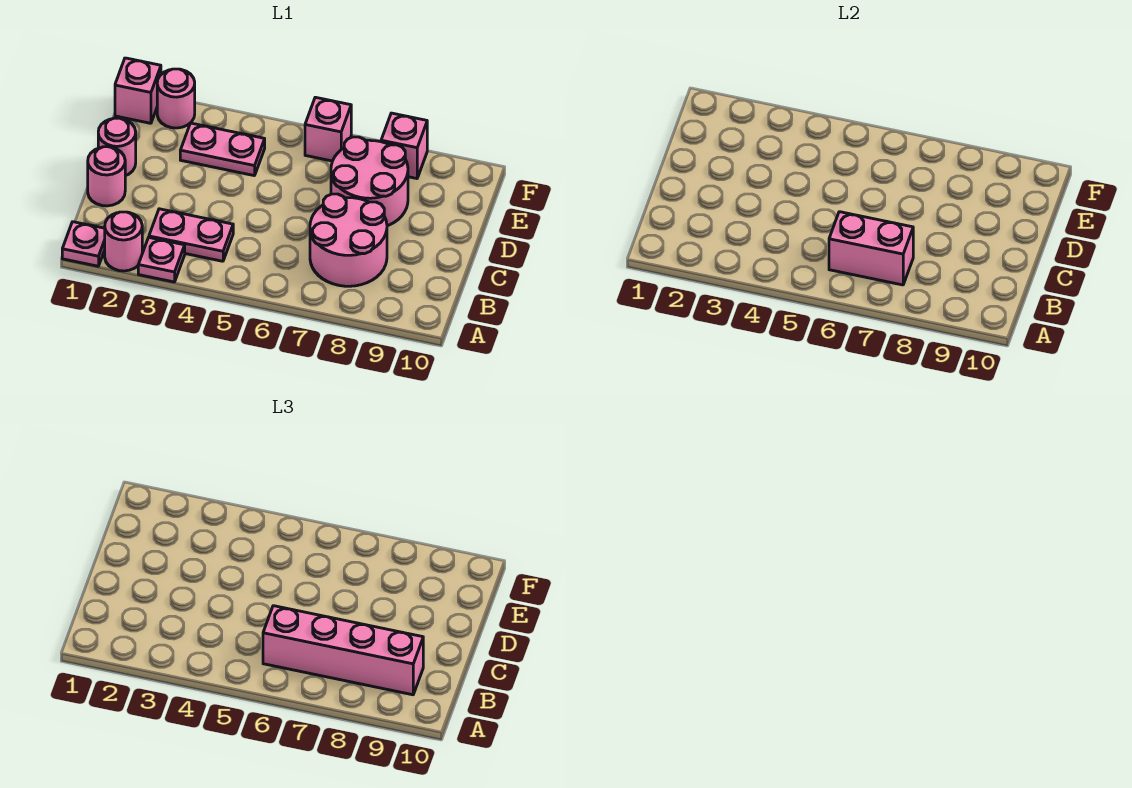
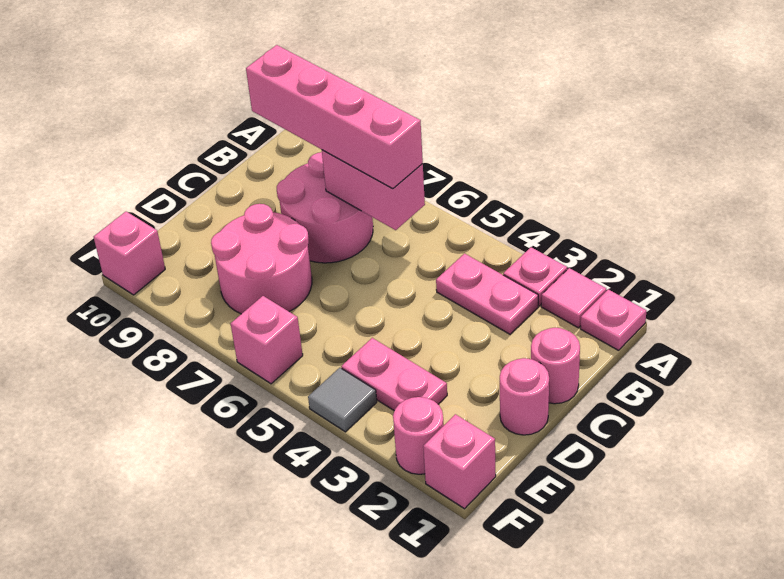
pink round brick A2 level 1 -> pink tile A2 level 1
none -> grey tile F4 level 1
pink brick F8 level 1 -> pink brick F10 level 1

